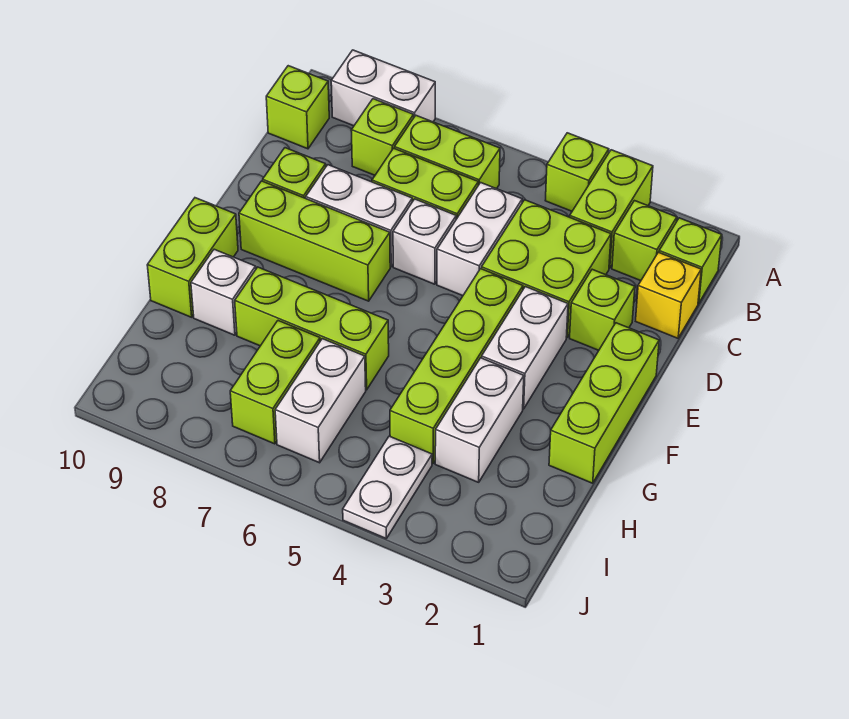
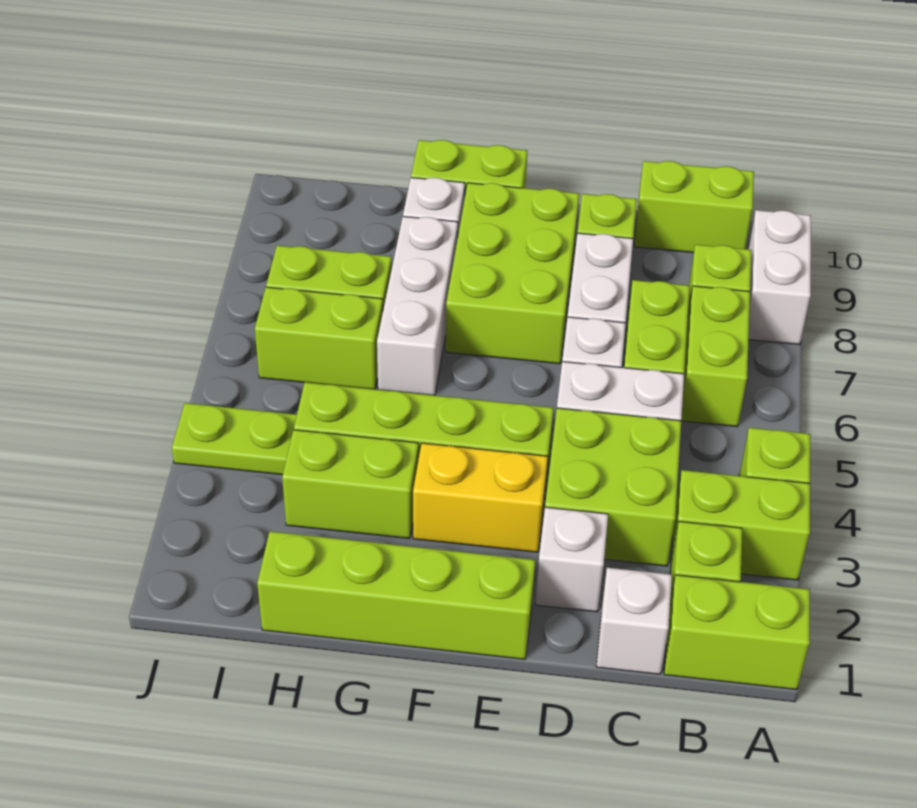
lime brick B1 level 1 -> lime brick A1:B1 level 1
lime brick B10 level 1 -> lime brick B10:C10 level 1
yellow brick C1 level 1 -> white brick C1 level 1
lime brick D2 level 1 -> white brick D2 level 1
lime brick E1:G1 level 1 -> lime brick E1:H1 level 1
white brick E3:F3 level 1 -> yellow brick E3:F3 level 1
lime brick E7:E9 level 1 -> lime brick E7:F9 level 1
white brick G3:H3 level 1 -> lime brick G3:H3 level 1
lime brick G6:G8 level 1 -> white brick G6:G8 level 1
white brick H6:I6 level 1 -> lime brick H6:I6 level 1
white plate I4:J4 level 1 -> lime plate I4:J4 level 1

